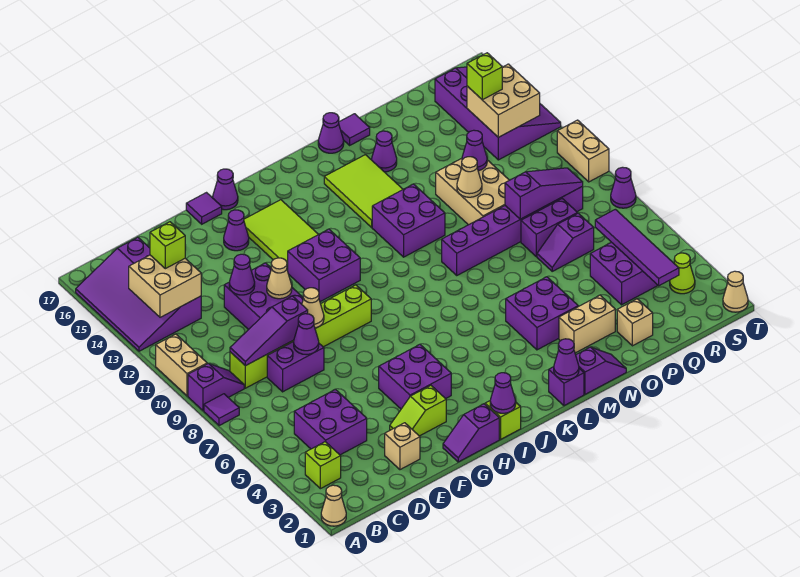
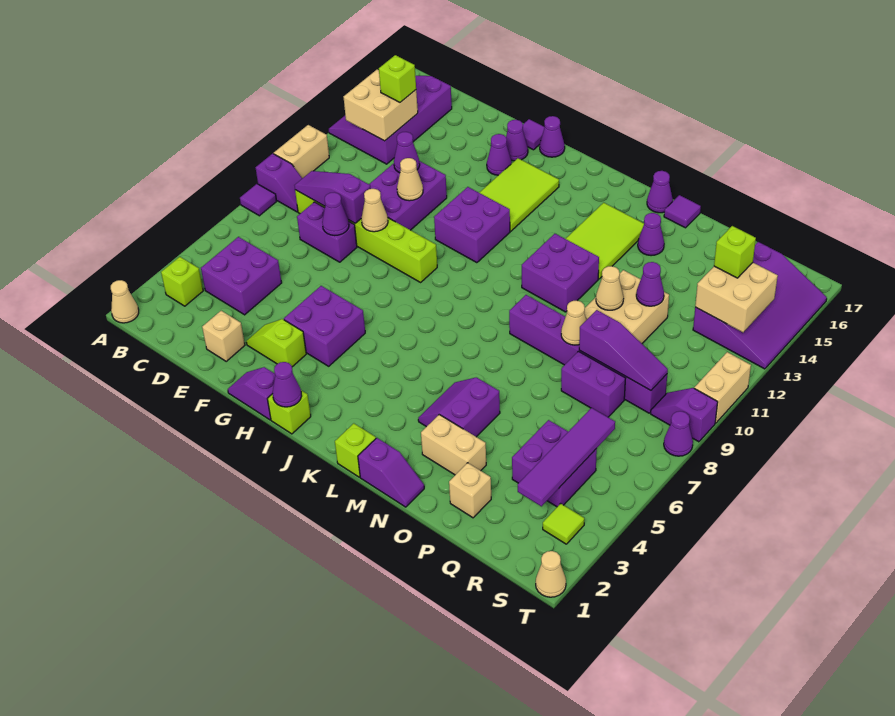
purple brick L1 level 1 -> lime brick L1 level 1
purple cone L1 level 2 -> purple cone G16 level 1
purple brick M4:N5 level 1 -> purple slope M4:N5 level 1 top N
none -> tan cone O9 level 2
purple slope P7:Q7 level 1 top Q -> purple slope S9:T9 level 1 top T
lime cone S3 level 1 -> lime tile S3 level 1

